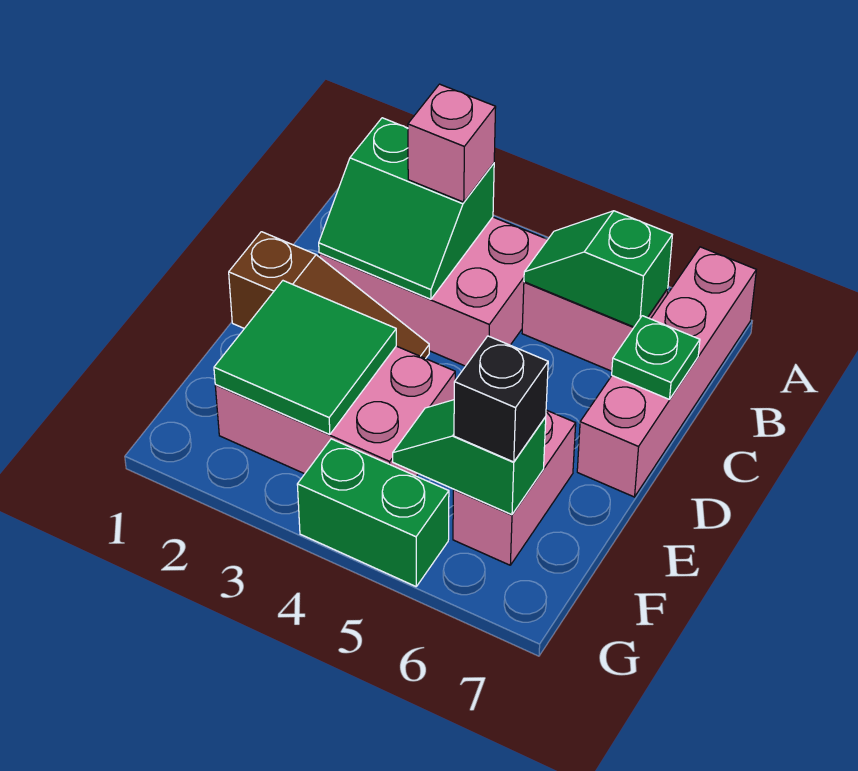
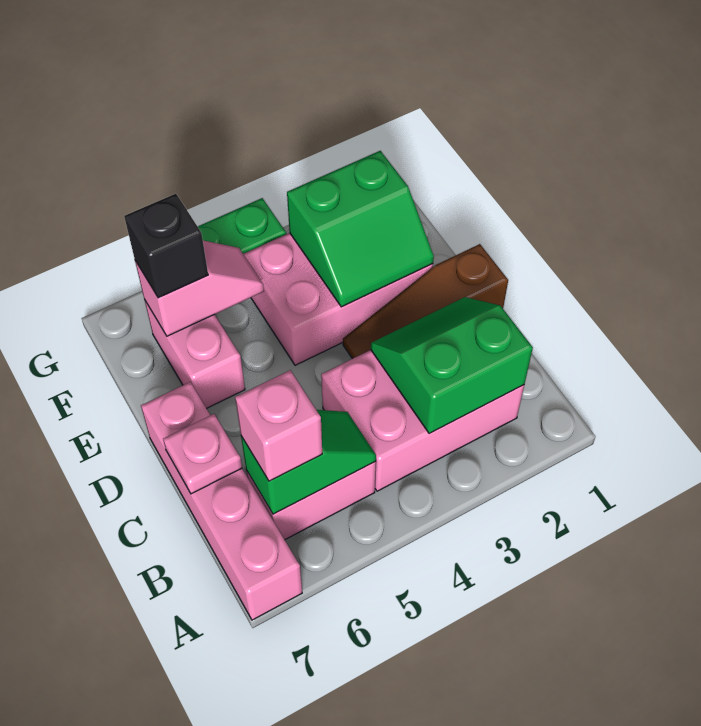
pink brick B3 level 3 -> pink brick B6 level 3
green plate C7 level 2 -> pink plate C7 level 2
green tile E2:F3 level 2 -> green slope E2:F3 level 2 top F
green slope F5:F6 level 2 top 6 -> pink slope F5:F6 level 2 top 6

